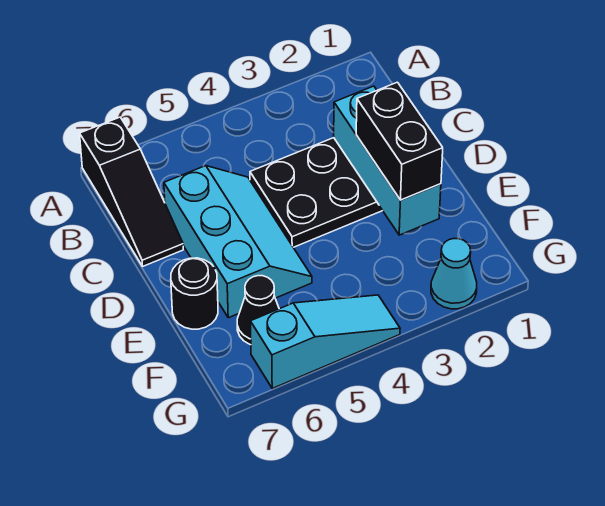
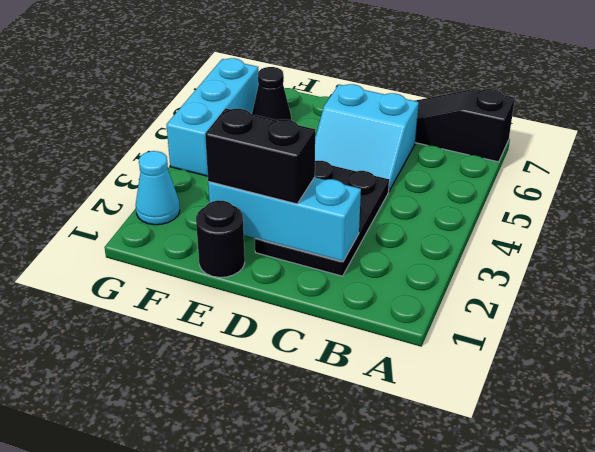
cyan slope C5:E6 level 1 top 6 -> cyan slope C5:D6 level 1 top 6
black round brick E7 level 1 -> black round brick E1 level 1
cyan slope G4:G6 level 1 top 6 -> cyan brick G4:G6 level 1

